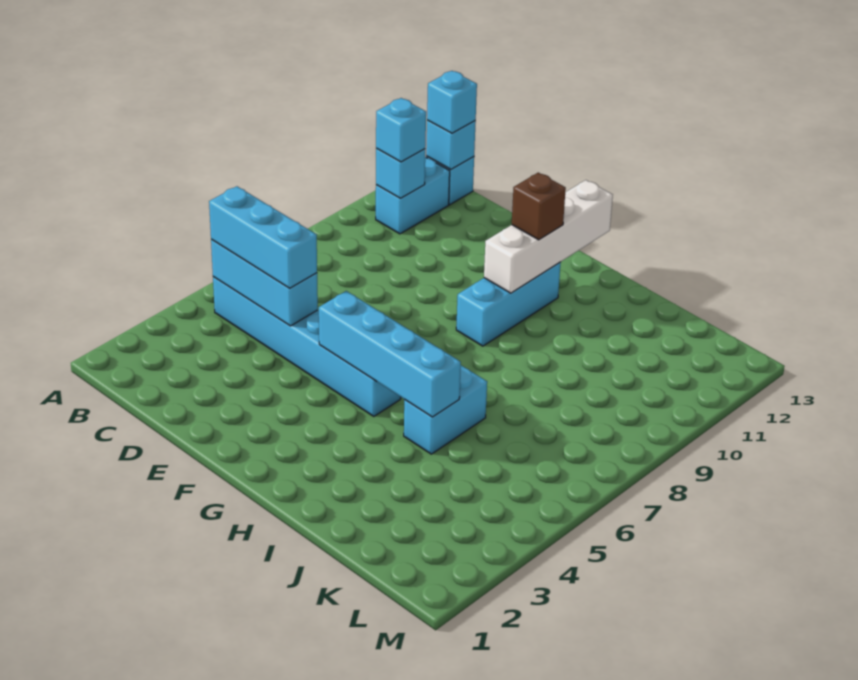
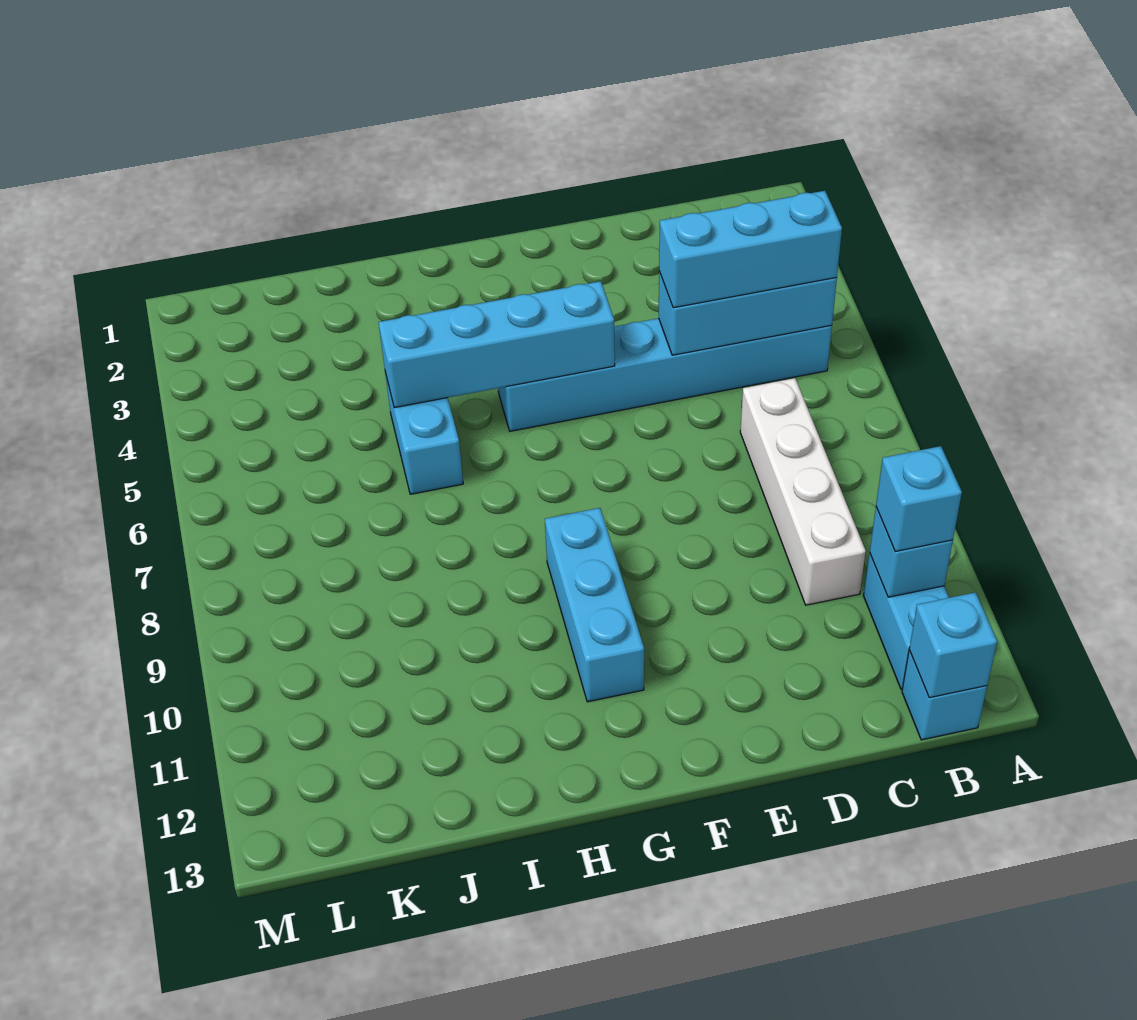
cyan brick B13 level 3 -> none
white brick G10:G13 level 2 -> white brick C7:C10 level 1
brown brick G11 level 3 -> none

